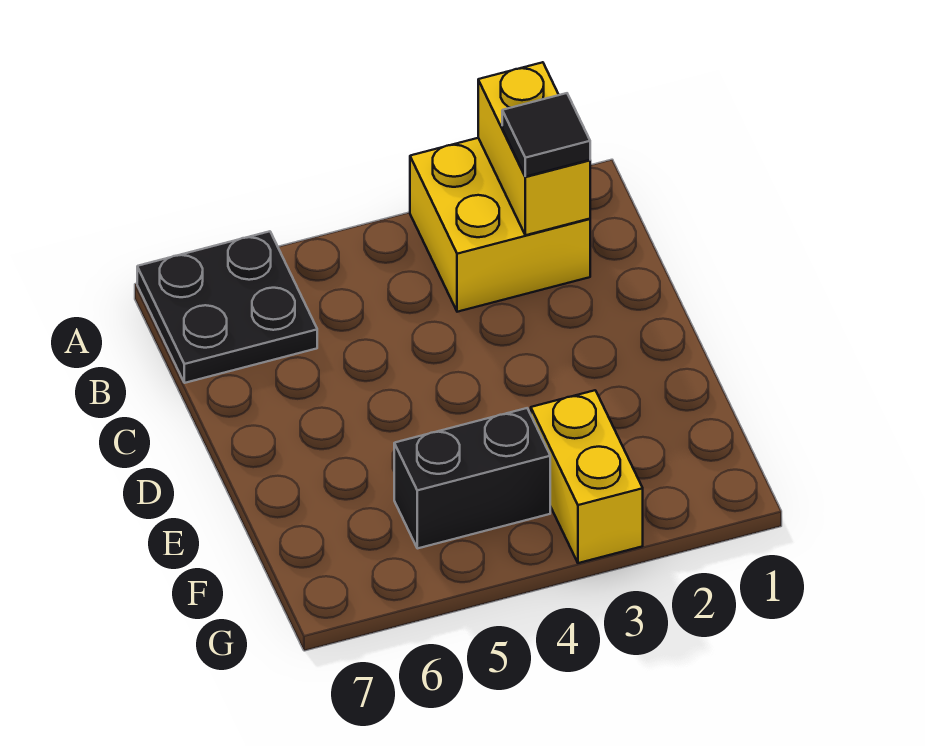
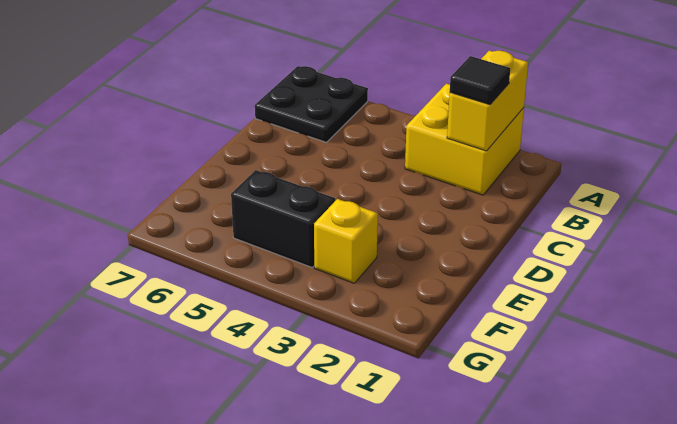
yellow brick F3:G3 level 1 -> yellow brick F3 level 1

